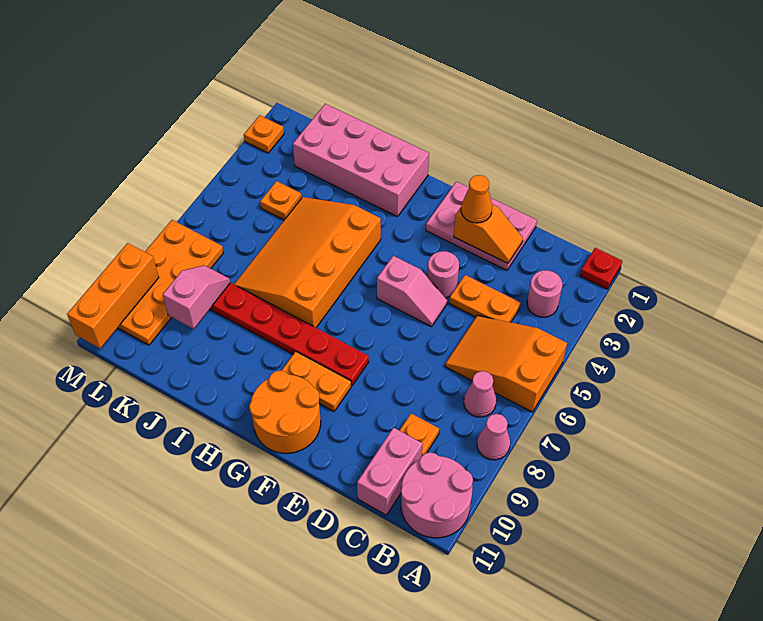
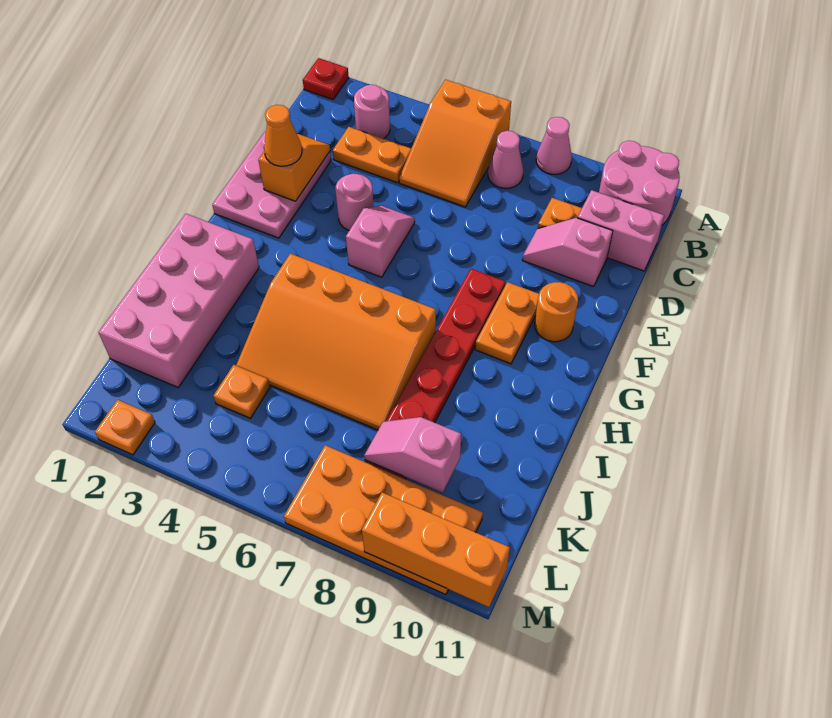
orange plate C4:D4 level 1 -> orange plate C3:C4 level 1
none -> pink slope D9:D10 level 1 top 10
orange round brick F10:G11 level 1 -> orange round brick F10 level 1

